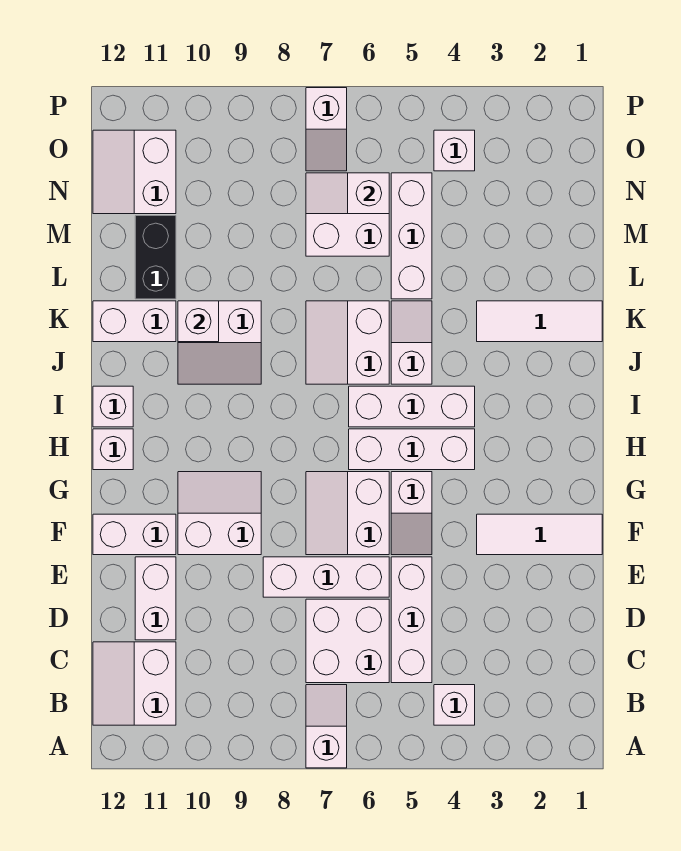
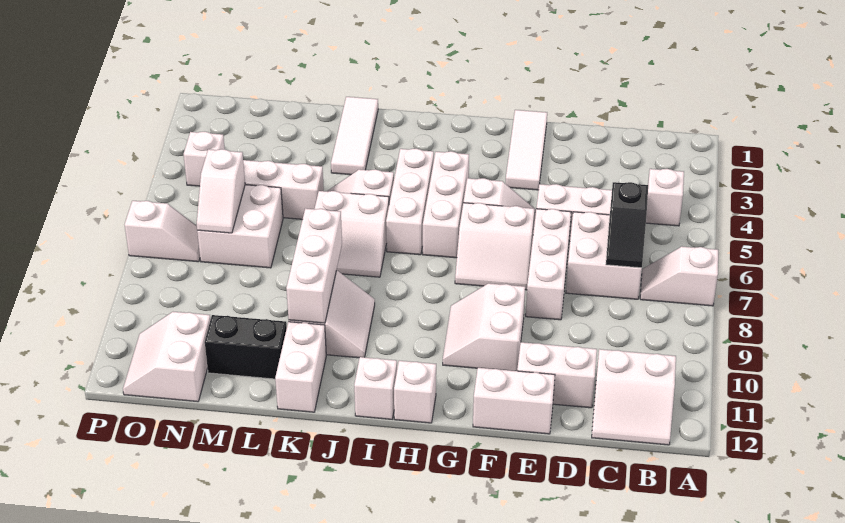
none -> black slope C6:C7 level 2 top 6
white brick F11:F12 level 1 -> white brick E12:F12 level 1
white brick K10 level 2 -> white brick K8:K10 level 2
white slope N11:O12 level 1 top 11 -> white slope N11:O12 level 1 top N

